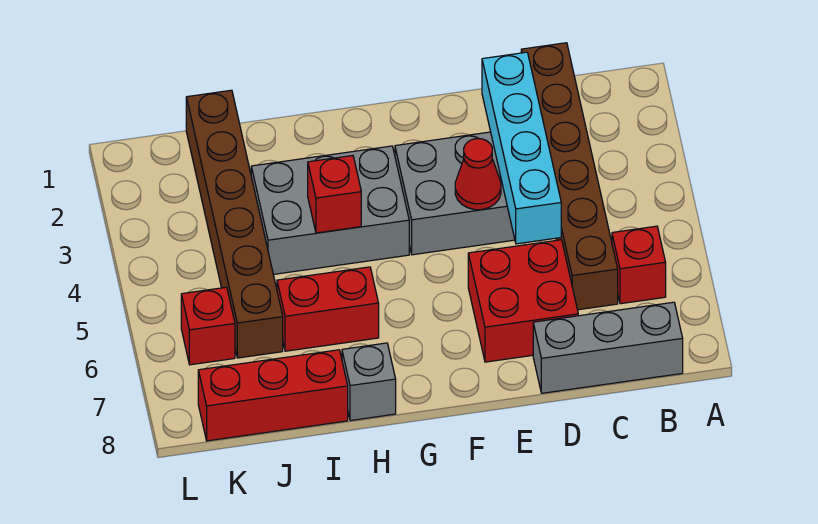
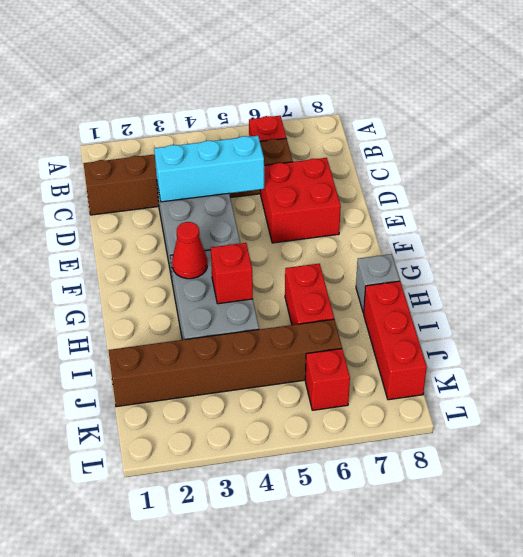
grey brick B8:D8 level 1 -> none
cyan brick D2:D5 level 2 -> cyan brick D3:D5 level 2
red cone E4 level 2 -> red cone G3 level 2

